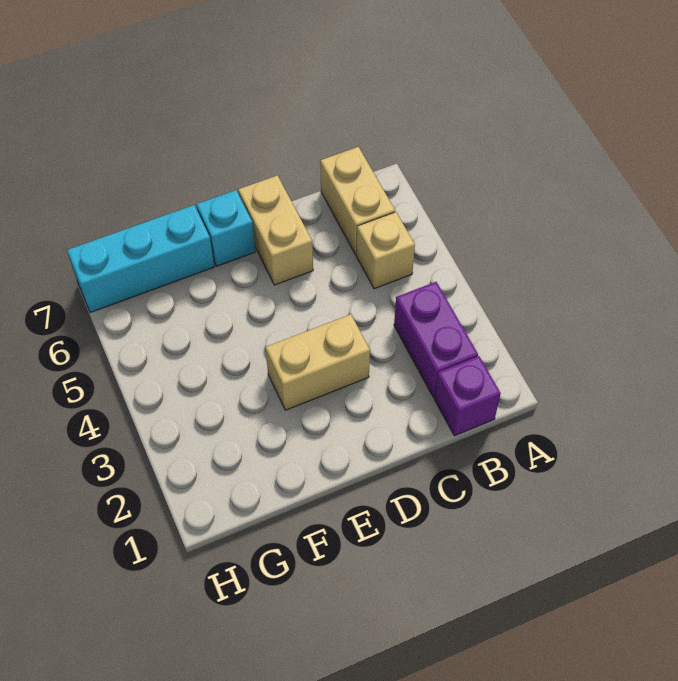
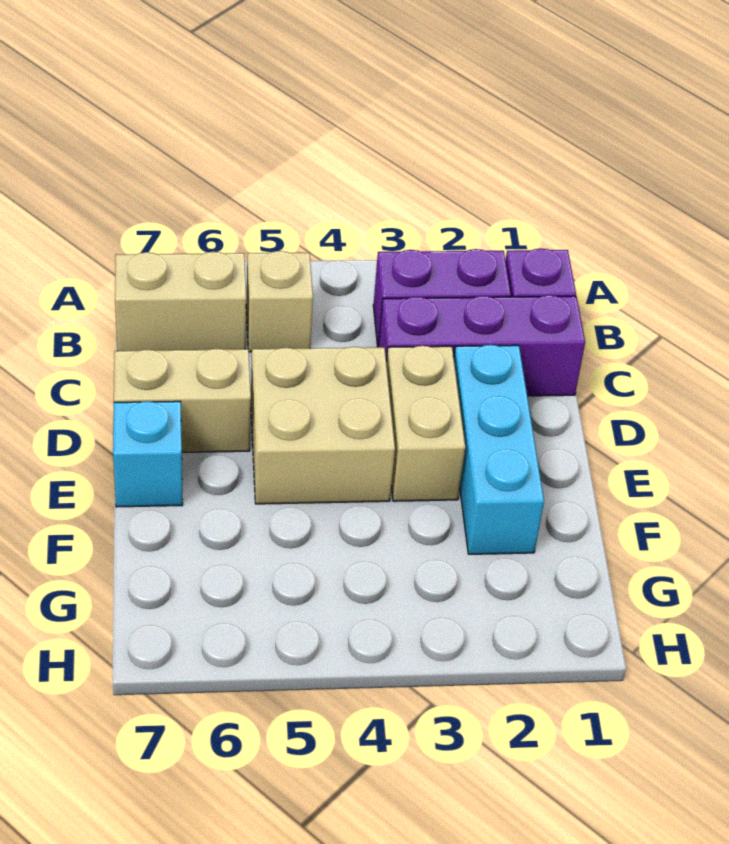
none -> purple brick C1:C3 level 1
none -> tan brick D4:E5 level 1
cyan brick F7:H7 level 1 -> cyan brick D2:F2 level 1

